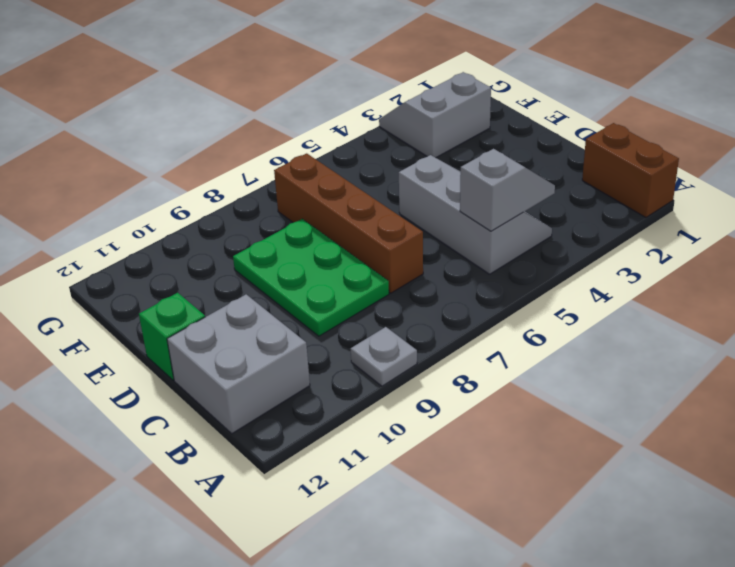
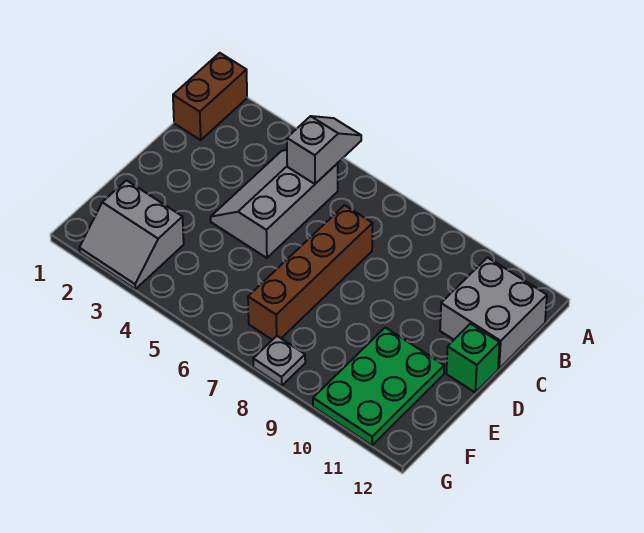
grey plate A9 level 1 -> grey plate G8 level 1
grey slope B4:B5 level 2 top 5 -> grey slope A5:B5 level 2 top B
green plate C8:E9 level 1 -> green plate E10:G11 level 1

